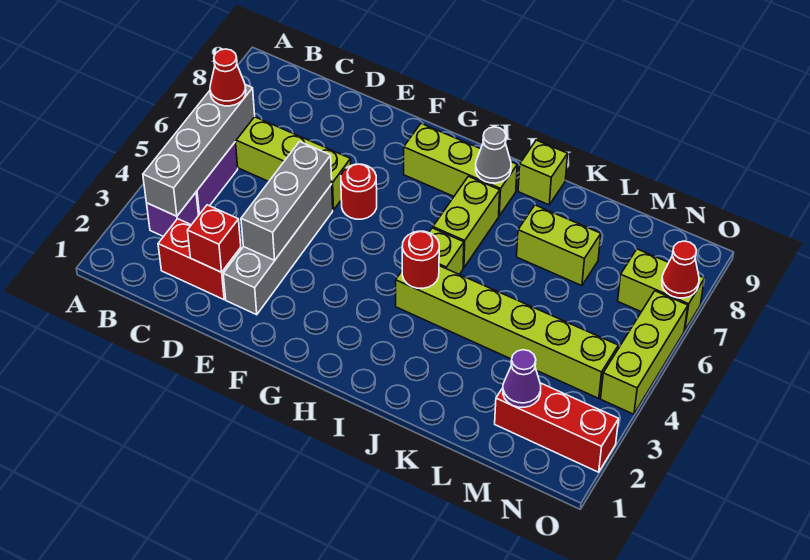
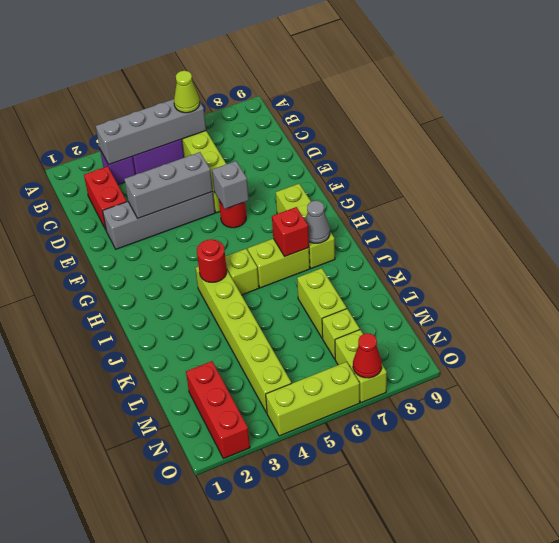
red cone B6 level 3 -> lime cone B6 level 3
red brick D2 level 2 -> red brick I7 level 2
none -> grey brick F6 level 2
lime brick J9 level 1 -> lime brick M7 level 1
purple cone M2 level 2 -> none

